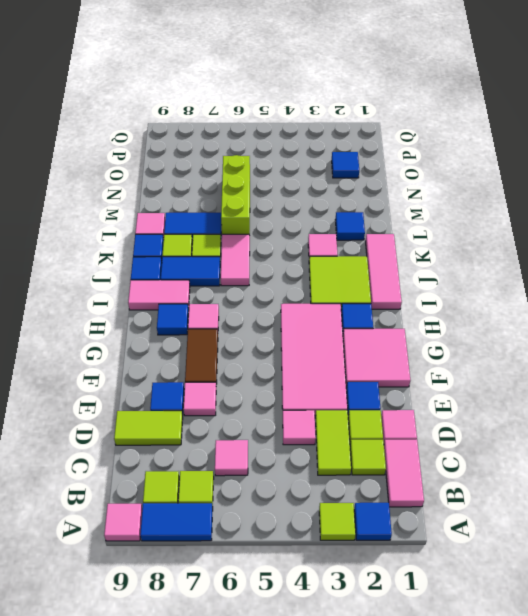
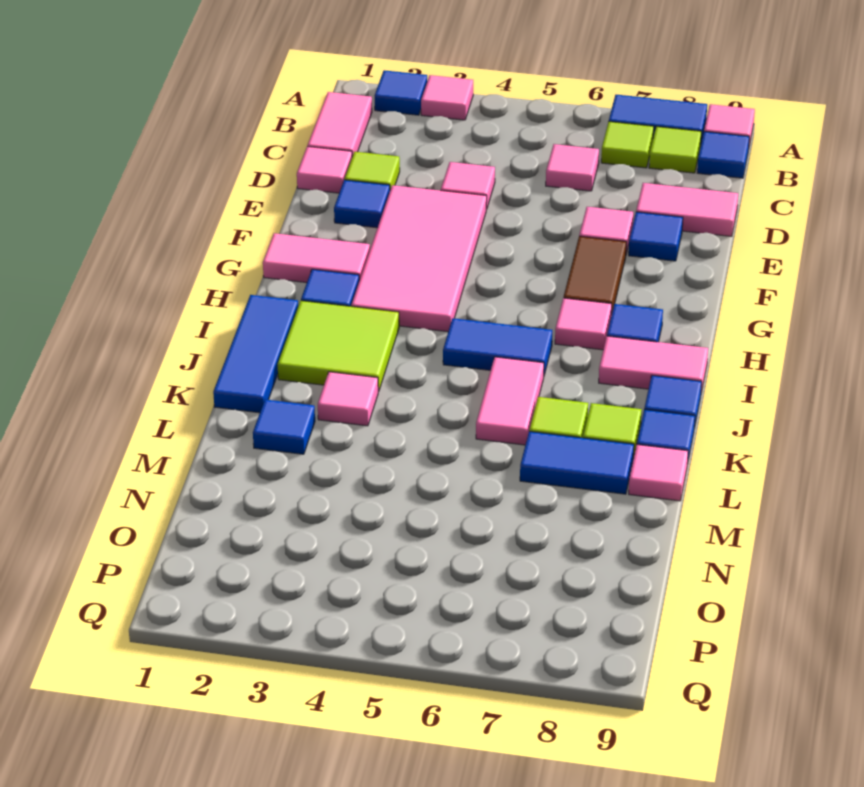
lime tile A3 level 1 -> pink tile A3 level 1
lime tile C2 level 1 -> none
lime tile C3:D3 level 1 -> none
lime tile D8:D9 level 1 -> pink tile D8:D9 level 1
pink tile F1:G2 level 1 -> pink tile G1:G2 level 1
pink tile I1:K1 level 1 -> blue tile I1:K1 level 1
blue tile J7:J8 level 1 -> blue tile I5:I6 level 1
lime brick L6:N6 level 1 -> none
blue tile O2 level 1 -> blue tile B9 level 1

